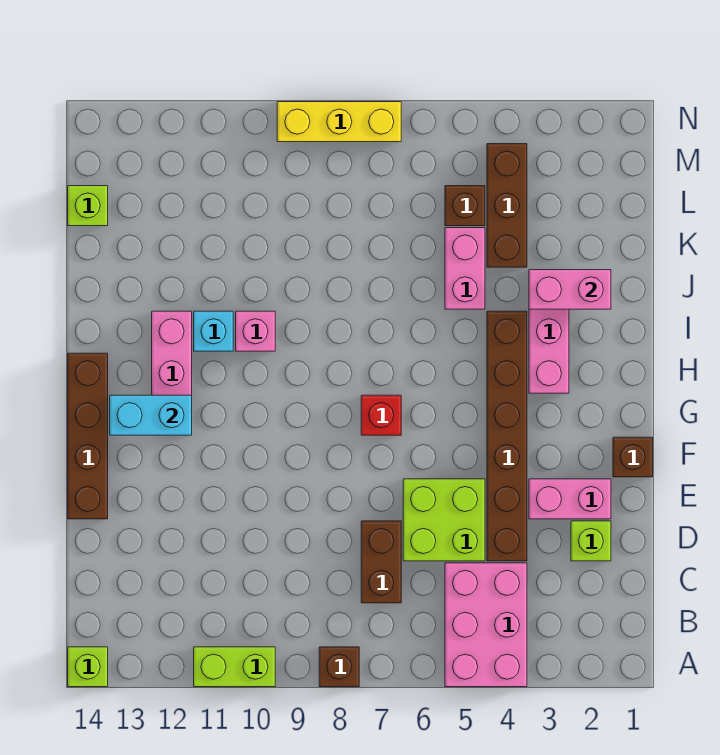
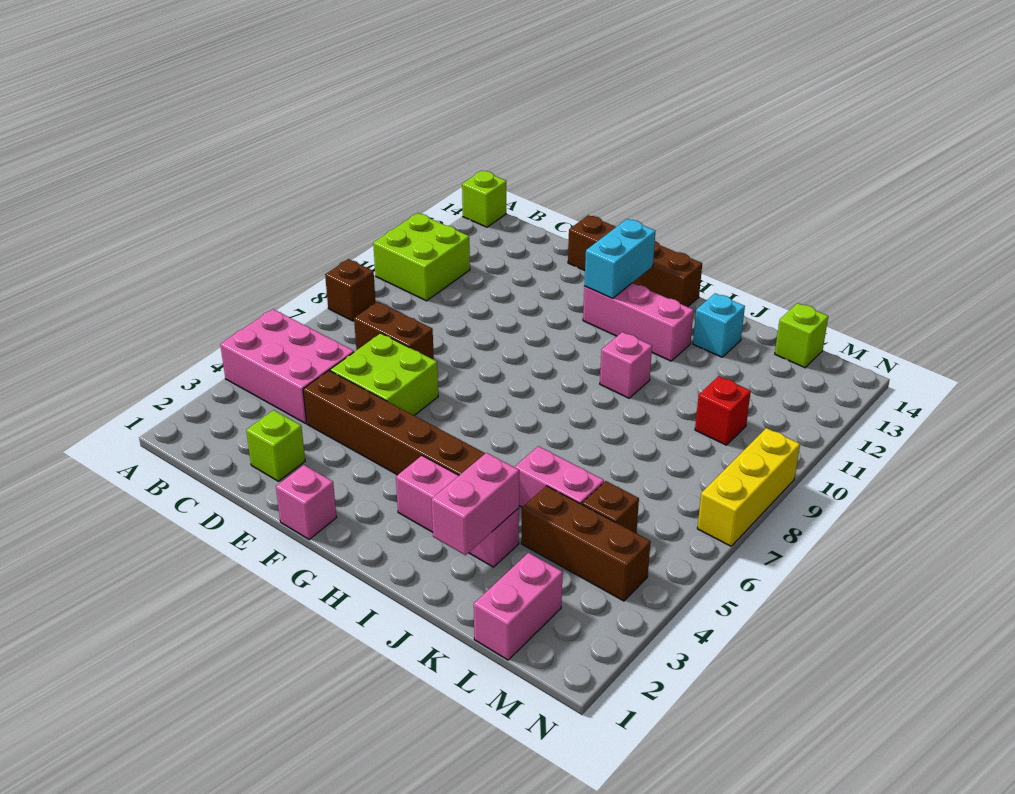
lime brick A10:A11 level 1 -> lime brick A10:B11 level 1
pink brick E2:E3 level 1 -> pink brick L1:L2 level 1
brown brick F1 level 1 -> pink brick F1 level 1
red brick G7 level 1 -> red brick L10 level 1
cyan brick I11 level 1 -> cyan brick J13 level 1

